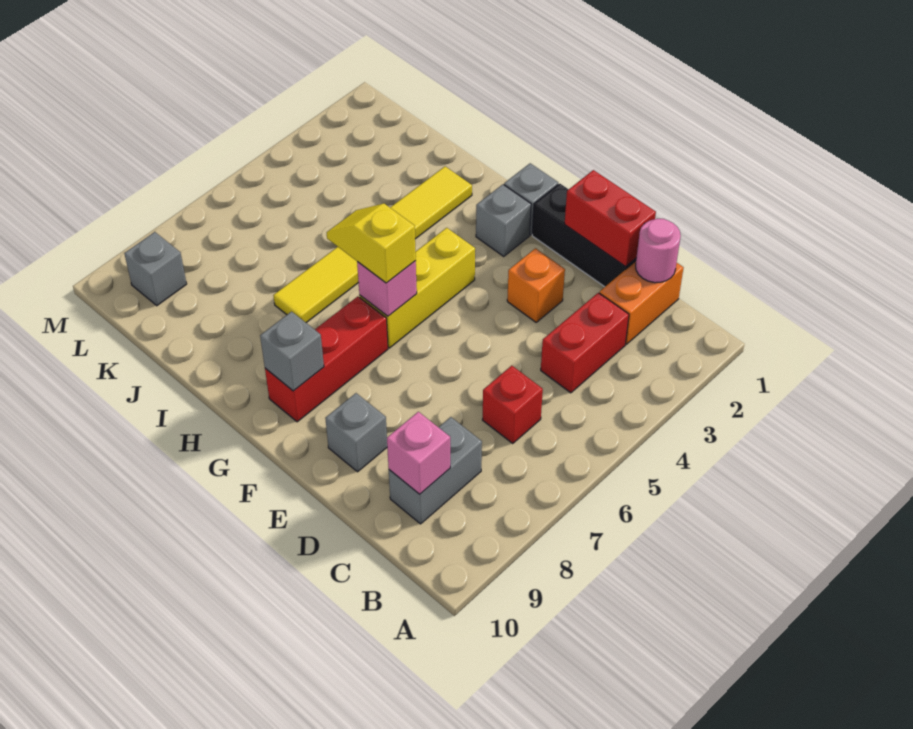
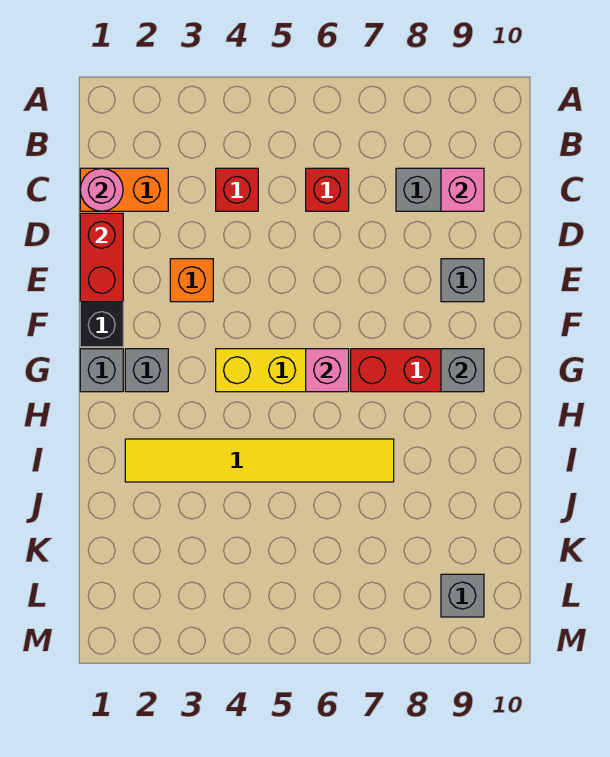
red brick C3:C4 level 1 -> red brick C4 level 1
yellow slope G6:H6 level 3 top G -> none

